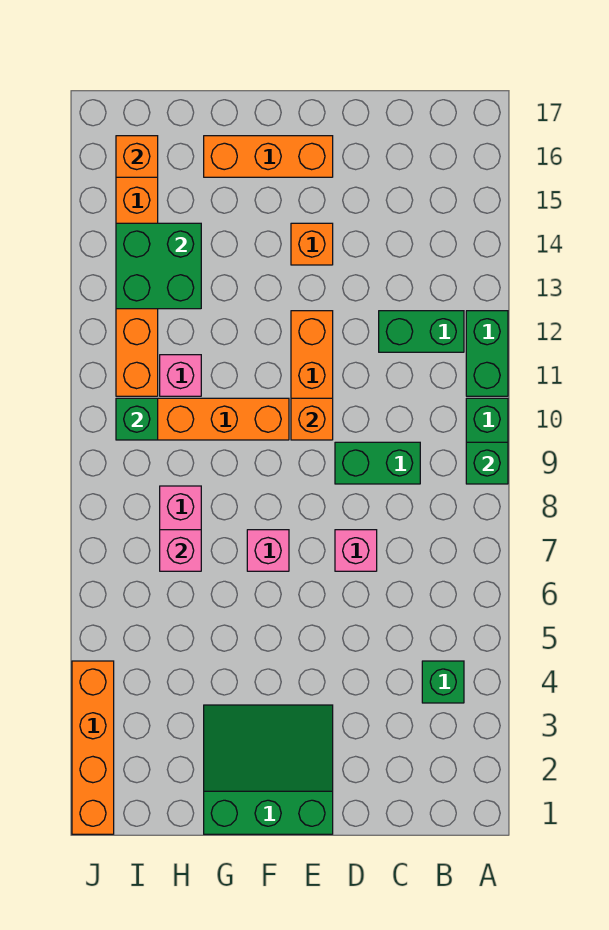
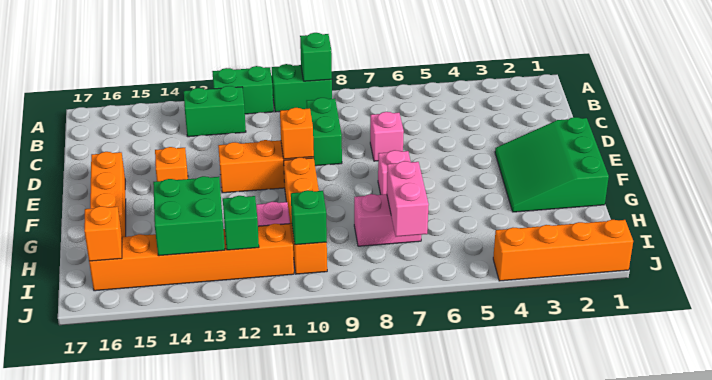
green brick B4 level 1 -> green brick I12 level 2
green brick B12:C12 level 1 -> green brick B12:B13 level 1
pink brick H7 level 2 -> pink brick H7:I7 level 2

